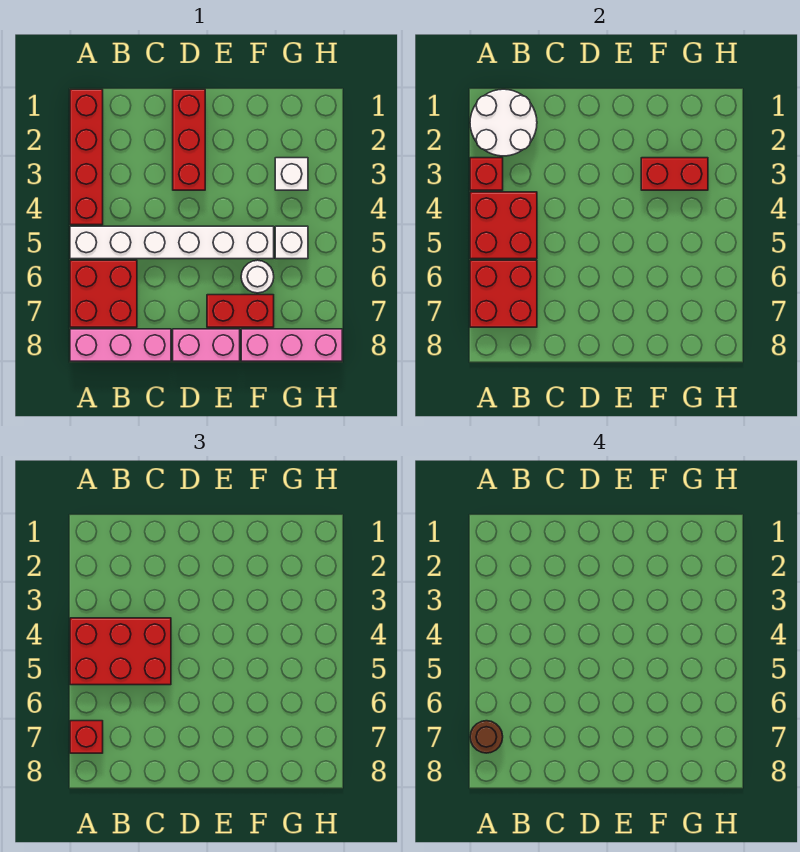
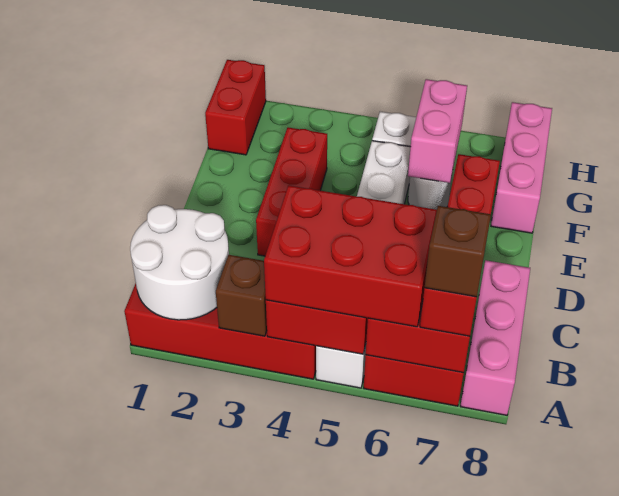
red brick A3 level 2 -> brown brick A3 level 2
red brick A4:C5 level 3 -> red brick A4:B6 level 3
brown round brick A7 level 4 -> brown brick A7 level 4
red brick D1:D3 level 1 -> red brick D3:F3 level 1
pink brick D8:E8 level 1 -> pink brick F6:G6 level 2
red brick F3:G3 level 2 -> red brick G1:H1 level 1
white brick G3 level 1 -> none

